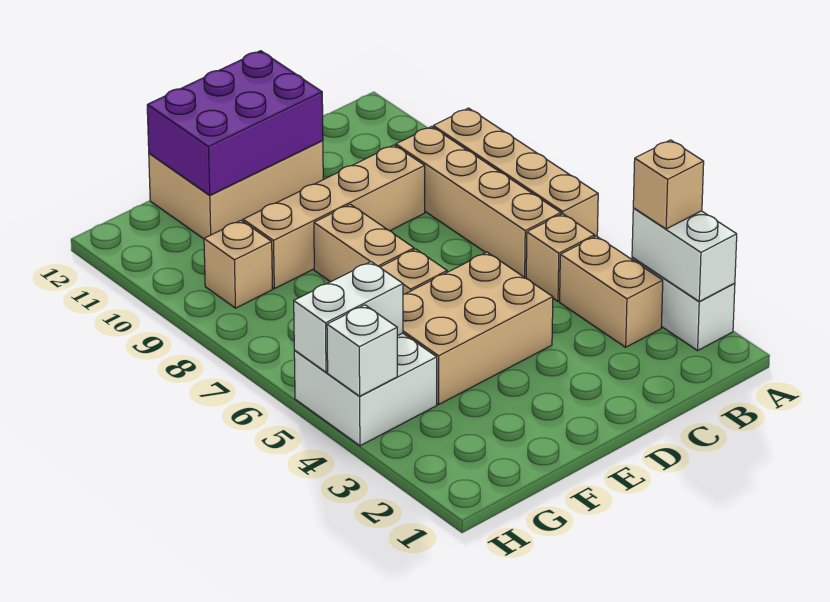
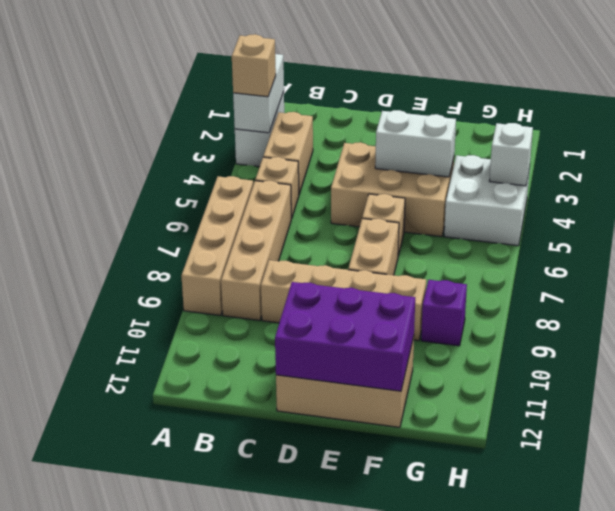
white brick G5:H5 level 2 -> white brick E4:F4 level 2
tan brick G9 level 1 -> purple brick G9 level 1

